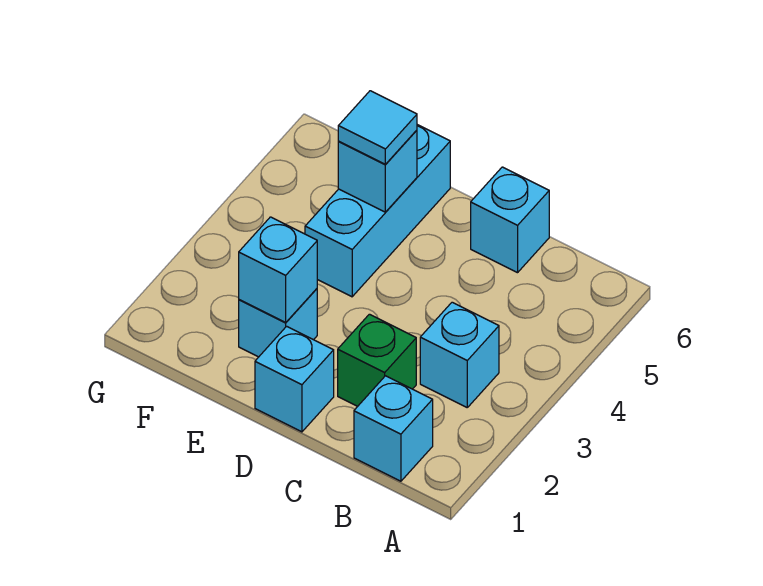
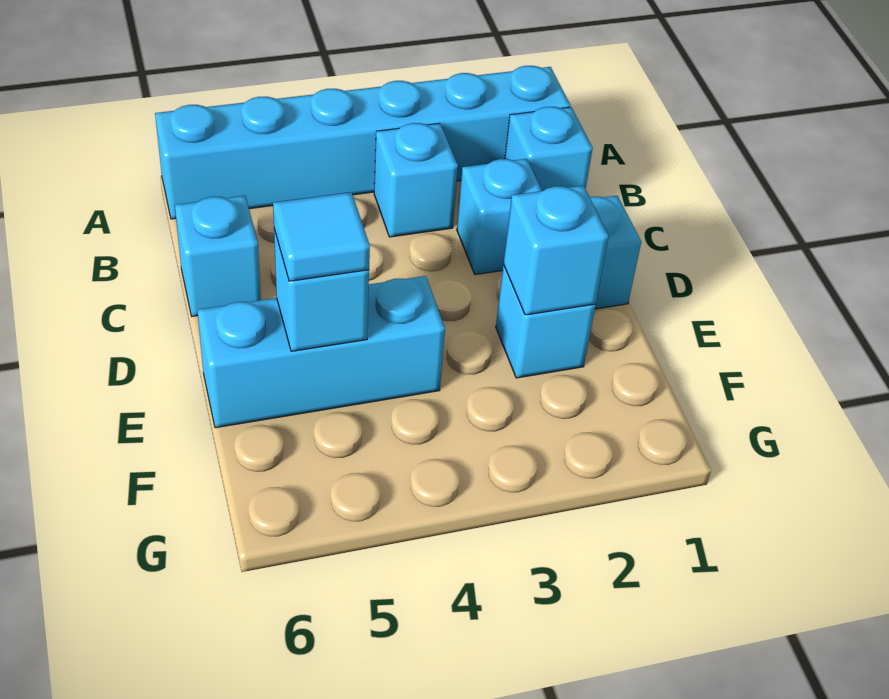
none -> cyan brick A1:A6 level 1
green brick C2 level 1 -> cyan brick C2 level 1

